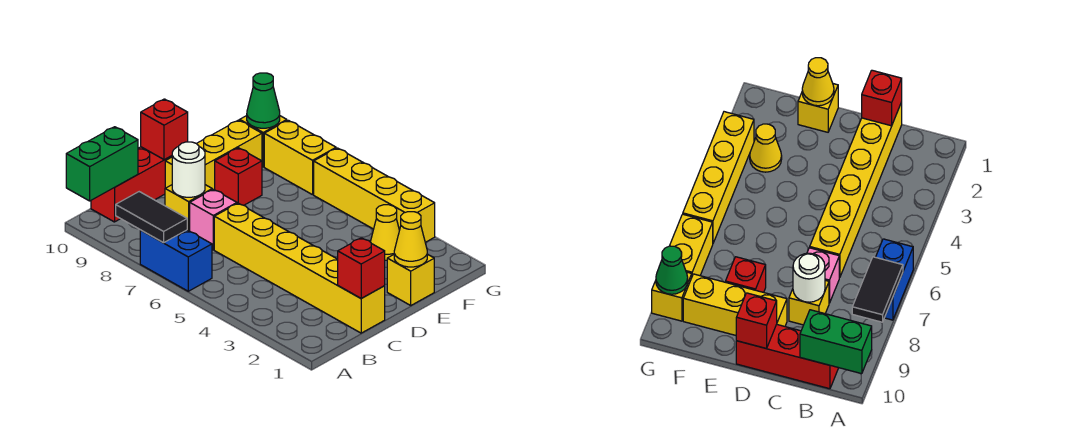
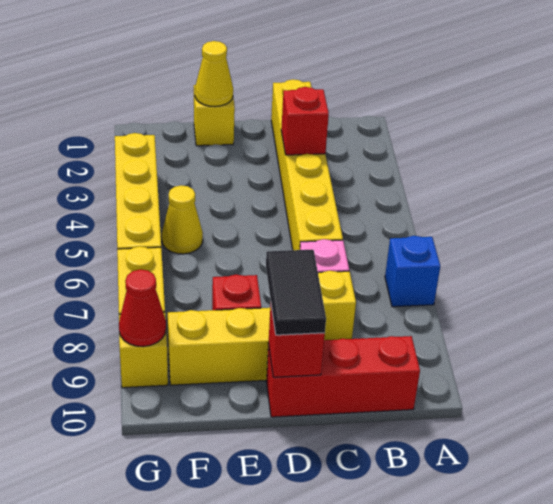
blue brick A6:A7 level 1 -> blue brick A7 level 1
black tile A7:A8 level 2 -> black tile D9:D10 level 3
green brick A10:B10 level 2 -> none
red brick C1 level 2 -> red brick C3 level 2
white round brick C8 level 2 -> none
yellow cone F3 level 1 -> yellow cone F5 level 1
green cone G9 level 2 -> red cone G9 level 2

